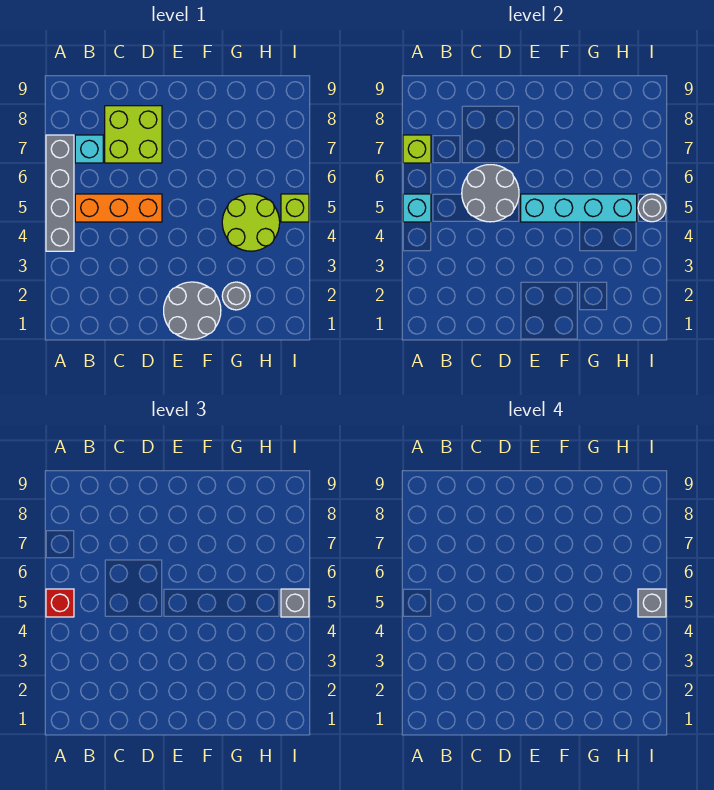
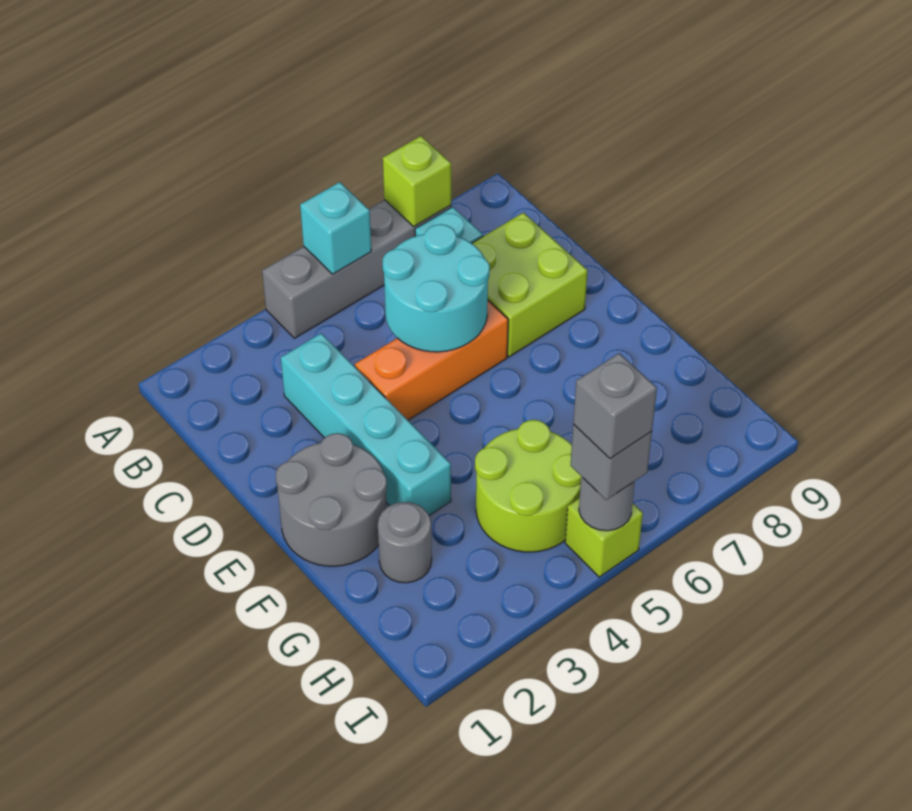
red brick A5 level 3 -> none
orange brick B5:D5 level 1 -> orange brick D4:D6 level 1
grey round brick C5:D6 level 2 -> cyan round brick C5:D6 level 2
cyan brick E5:H5 level 2 -> cyan brick C3:F3 level 1

